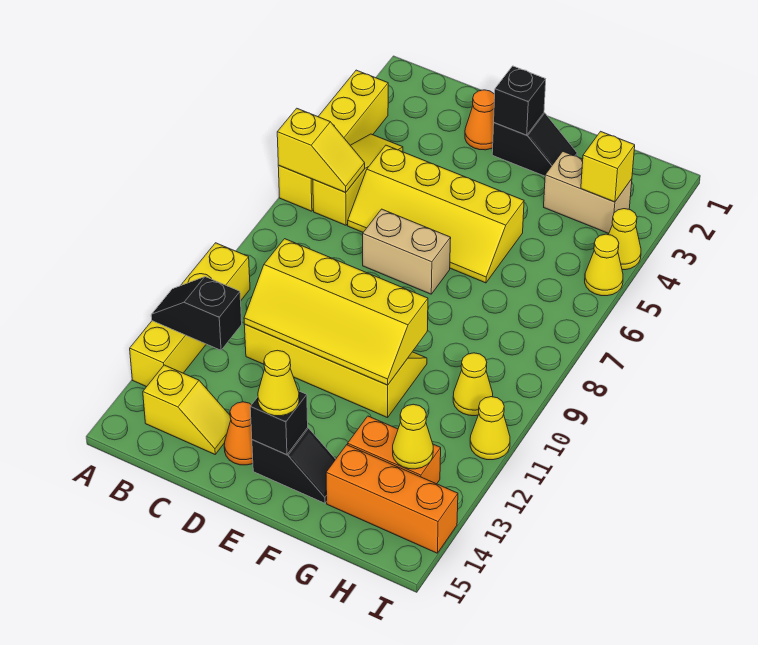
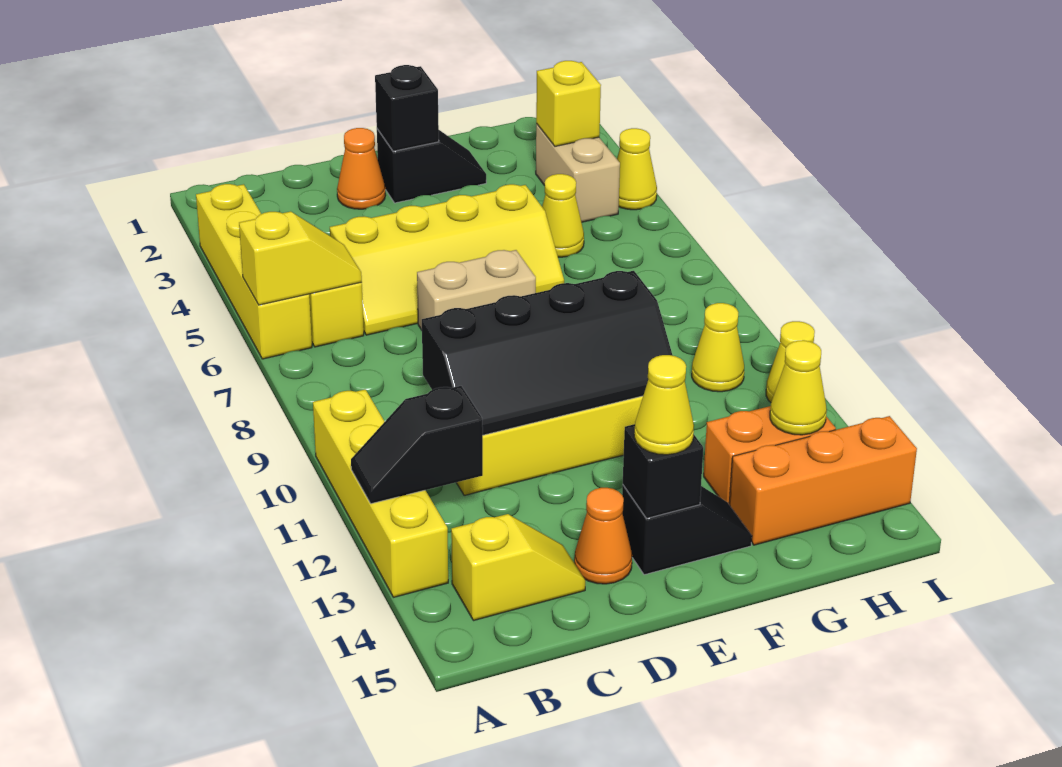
yellow slope C10:F11 level 2 top 10 -> black slope C10:F11 level 2 top 10
tan brick G3:H3 level 1 -> tan brick H3:H4 level 1
yellow cone I5 level 1 -> yellow cone G5 level 1

